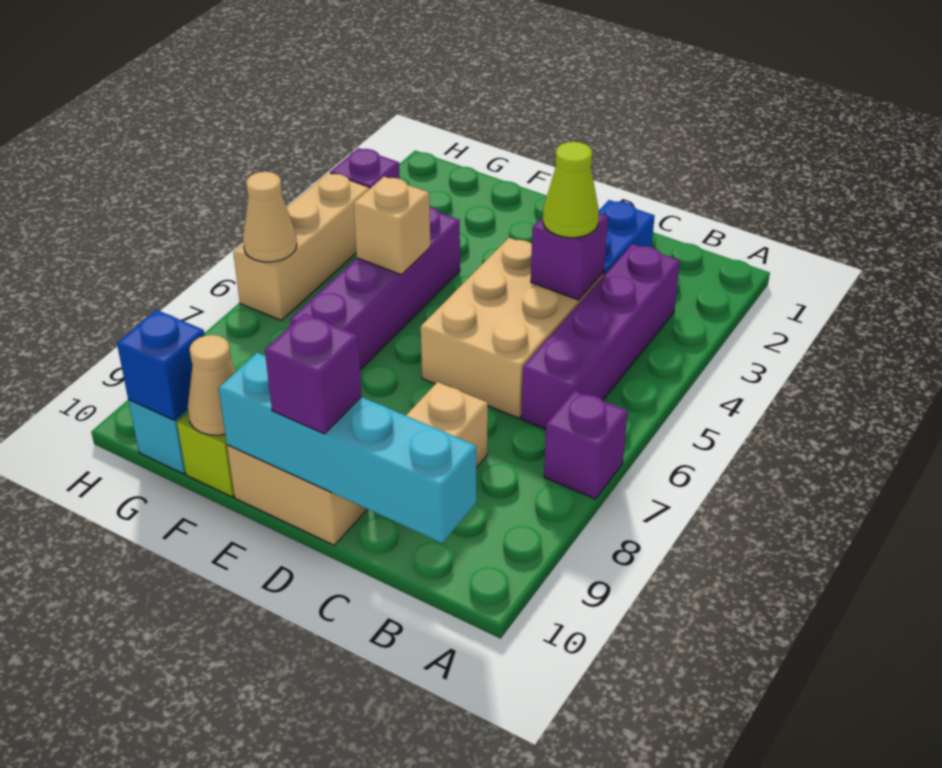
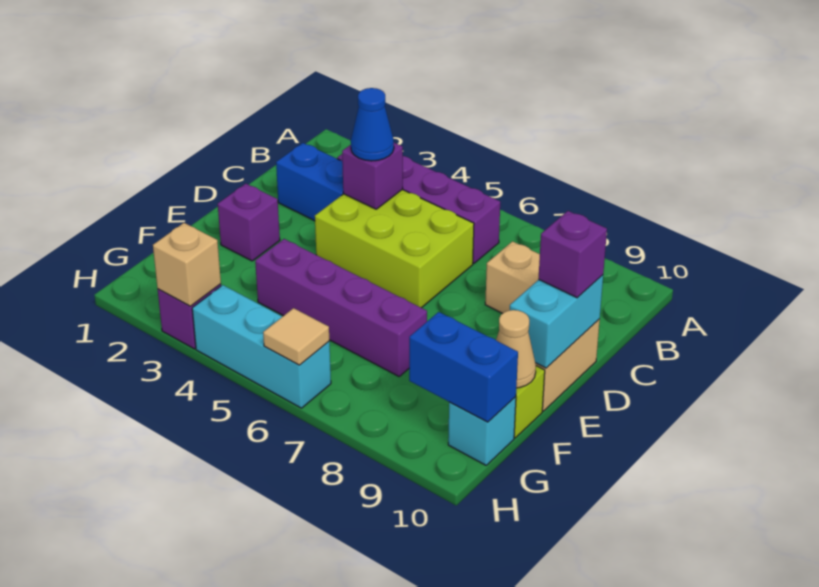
purple brick A7 level 1 -> purple brick E2 level 1
cyan brick B10:E10 level 2 -> cyan brick D10:E10 level 2
tan brick C4:D6 level 1 -> lime brick C4:D6 level 1
lime cone C4 level 3 -> blue cone C4 level 3
tan brick F5 level 2 -> tan brick H3 level 2
blue brick G10 level 2 -> blue brick G9:G10 level 2
tan brick H4:H6 level 1 -> cyan brick H4:H6 level 1
tan cone H6 level 2 -> tan tile H6 level 2

